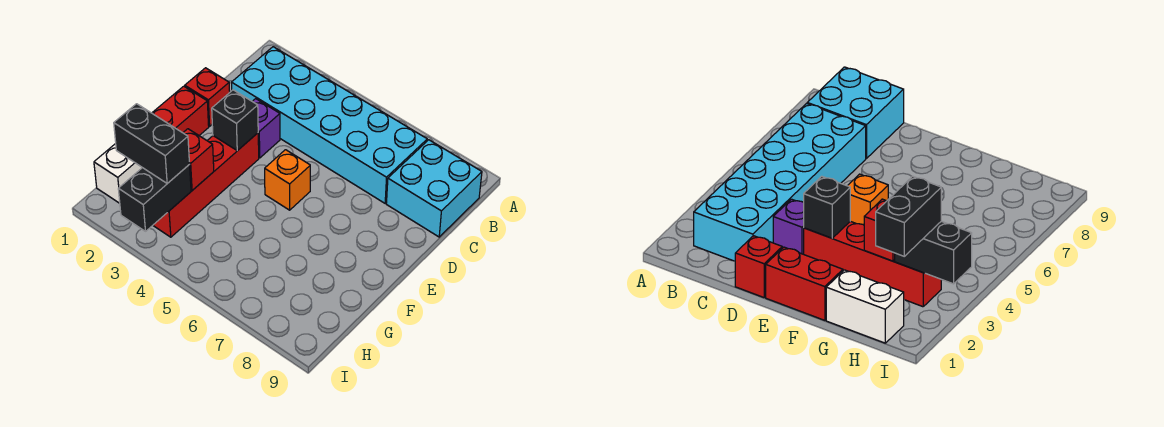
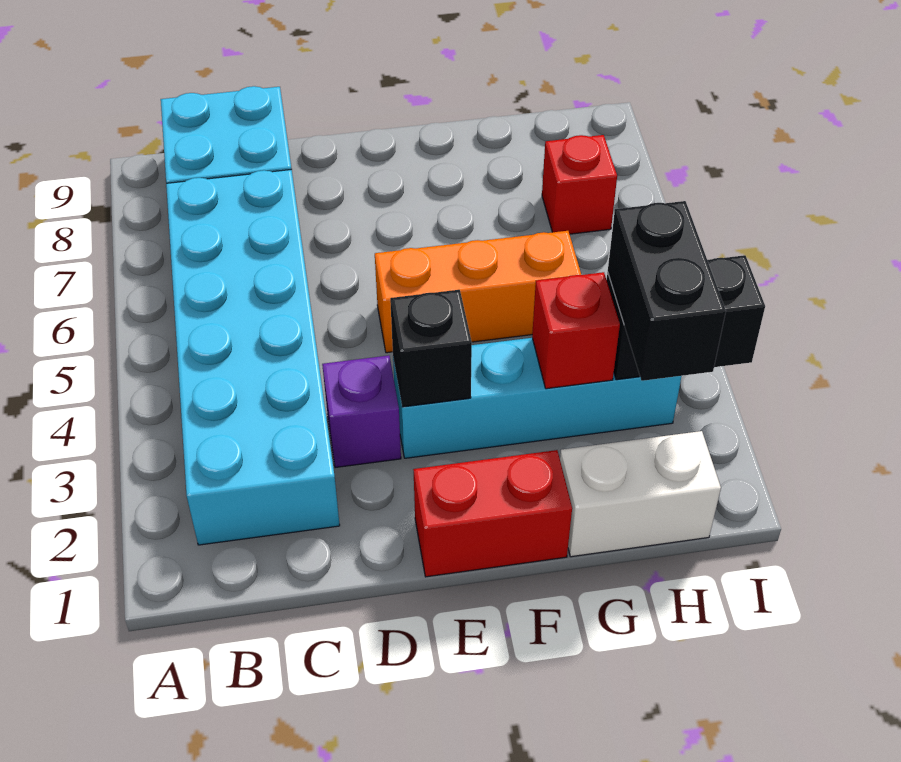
red brick D1 level 1 -> red brick H7 level 1
red brick E3:H3 level 1 -> cyan brick E3:H3 level 1
orange brick E5 level 1 -> orange brick E5:G5 level 1

